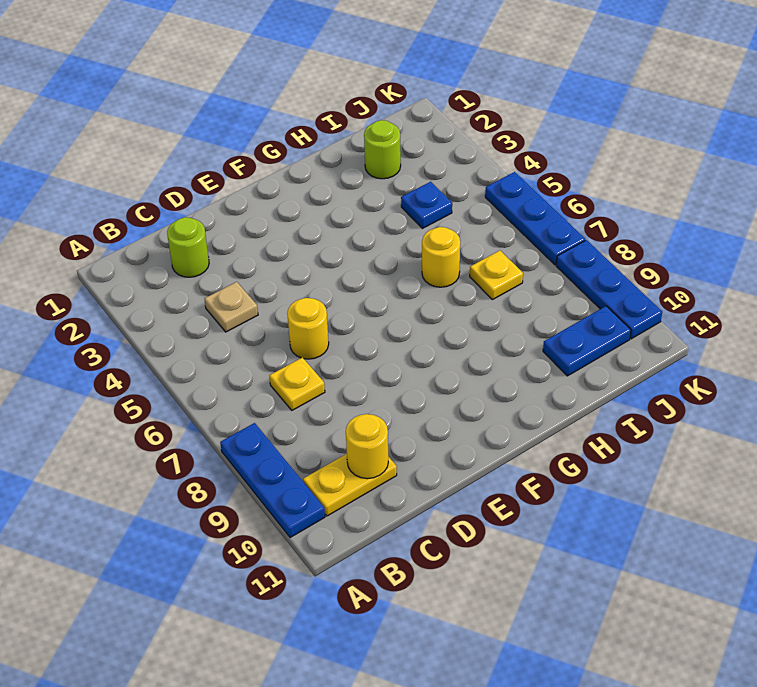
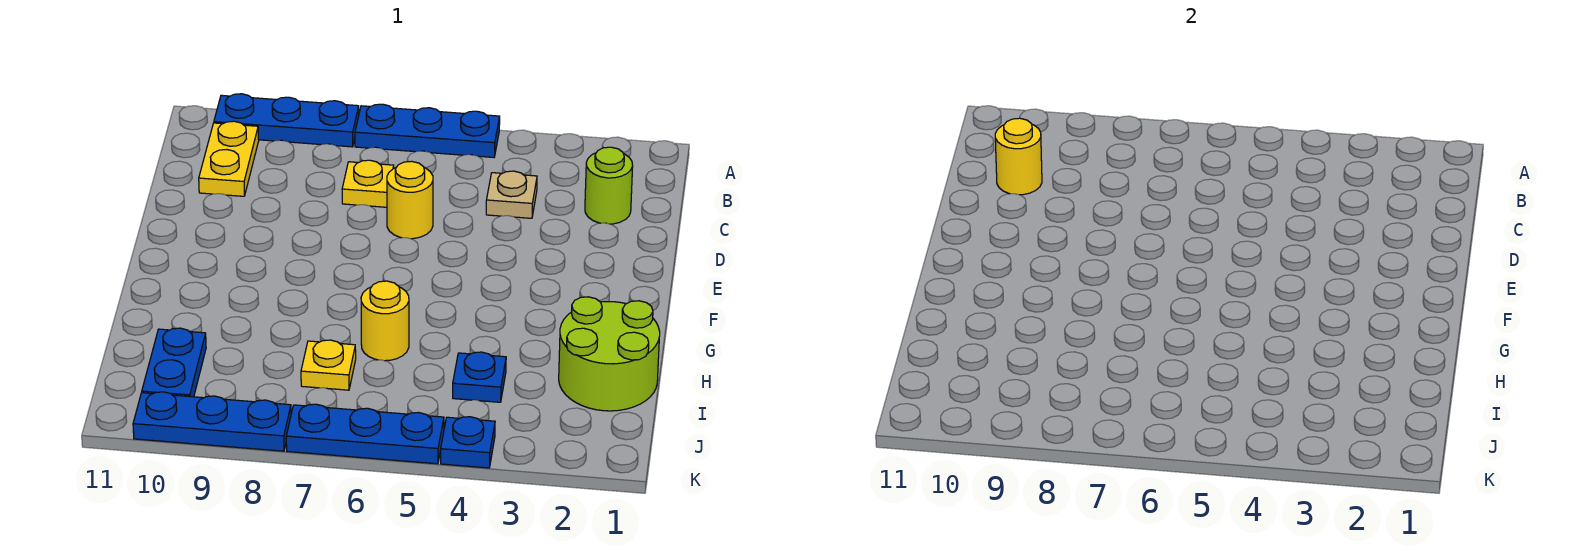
none -> blue plate A5:A7 level 1
lime round brick I2 level 1 -> lime round brick H1:I2 level 1
none -> blue plate K4 level 1

